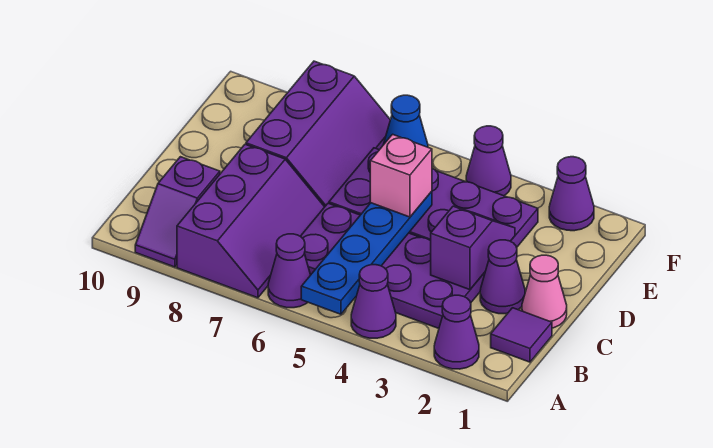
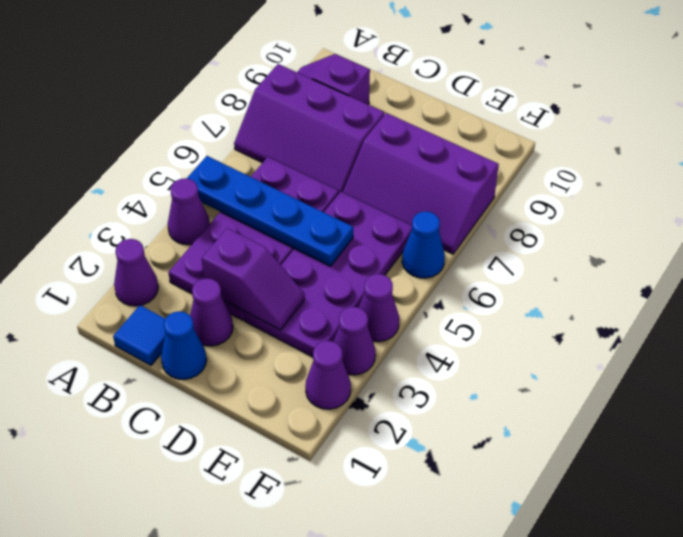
purple cone A6 level 1 -> purple cone F3 level 1
purple tile B1 level 1 -> blue tile B1 level 1
pink cone C1 level 1 -> blue cone C1 level 1
pink brick D5 level 3 -> none

